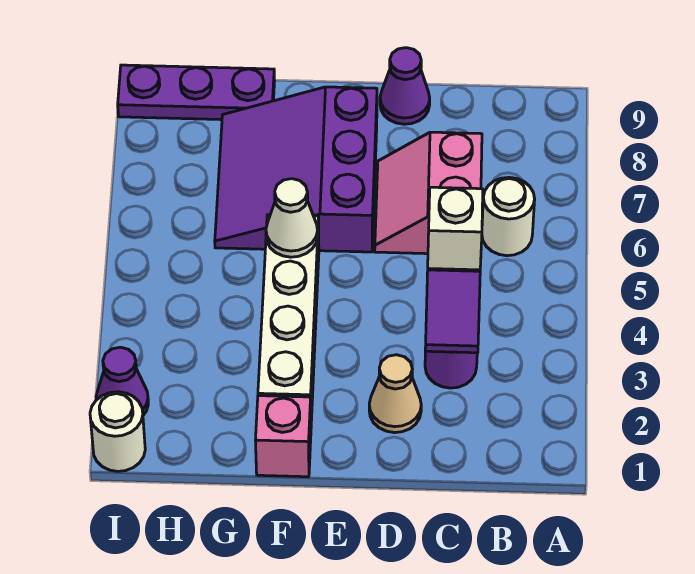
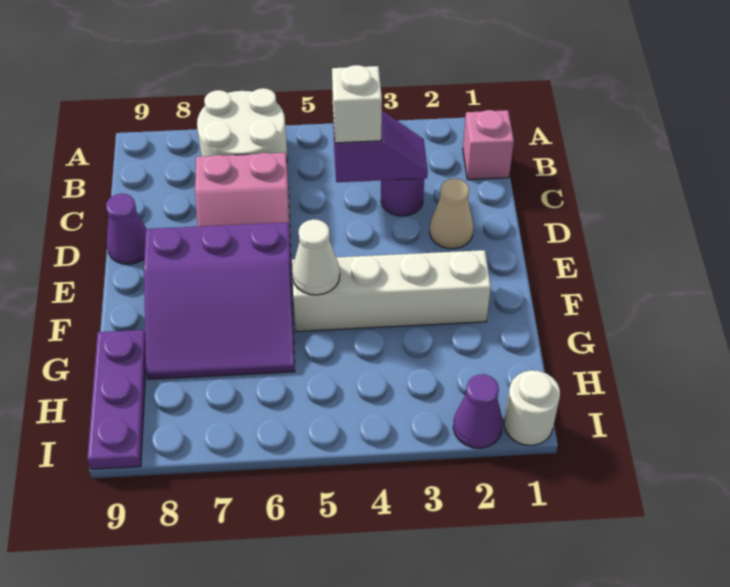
white round brick B6 level 1 -> white round brick A6:B7 level 1
pink brick F1 level 1 -> pink brick B1 level 1

